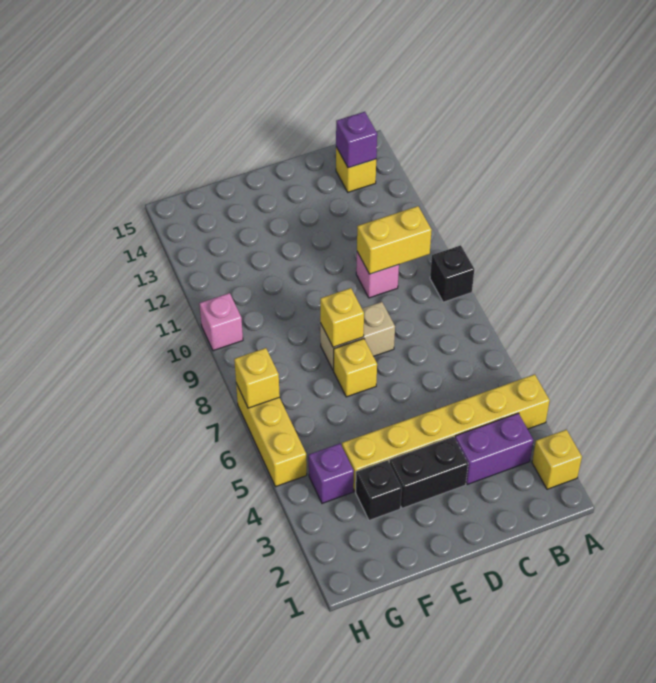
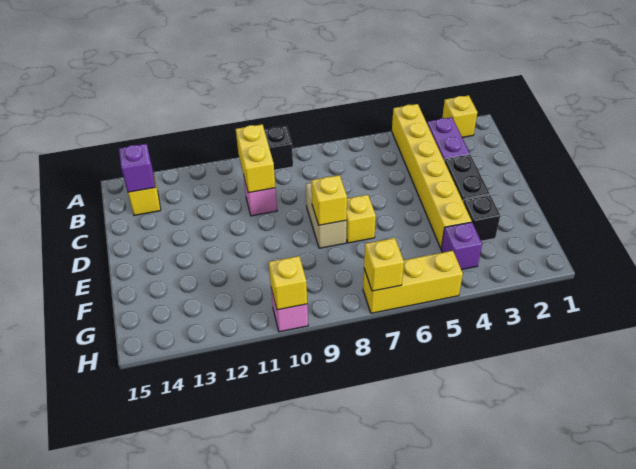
none -> yellow brick H10 level 2

